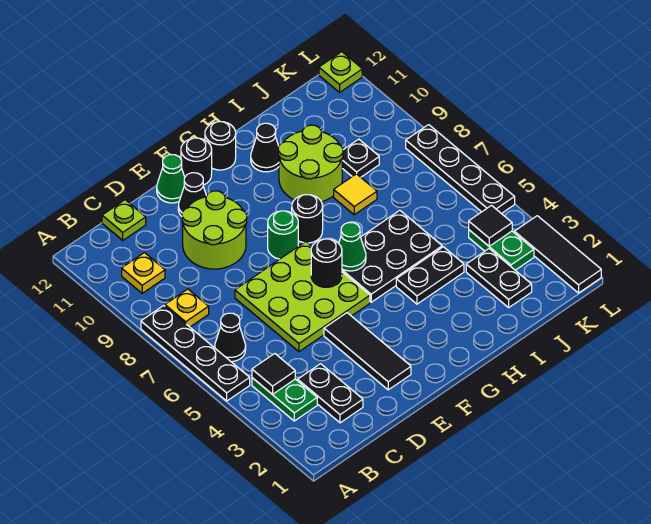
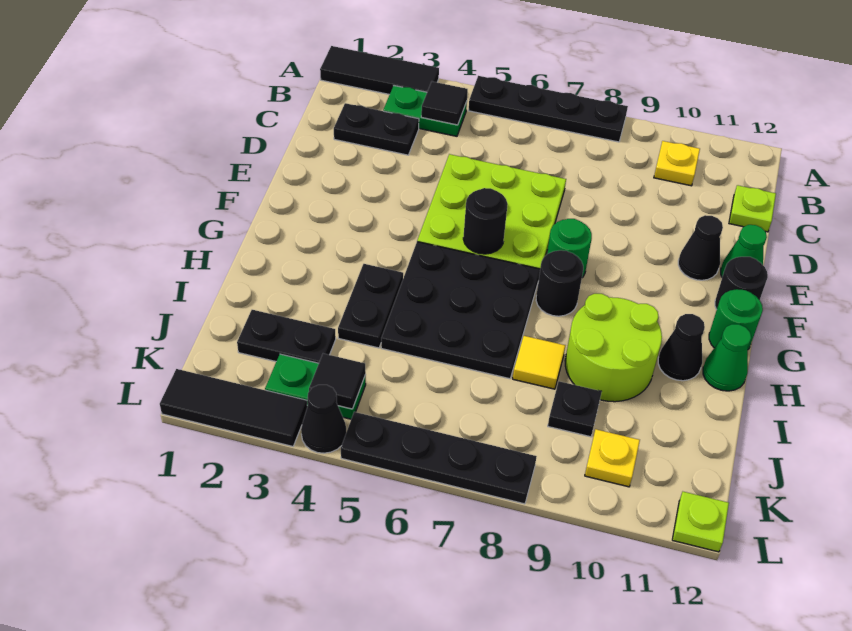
black cone B6 level 1 -> black cone L4 level 1
yellow plate B8 level 1 -> yellow plate K10 level 1
lime round brick D9:E10 level 1 -> none
black tile E2:E4 level 1 -> black tile A1:A3 level 1
black plate G5:I6 level 1 -> black plate G5:I7 level 1
green cone G6 level 2 -> green cone H12 level 1
black round brick G12 level 1 -> green round brick G12 level 1

